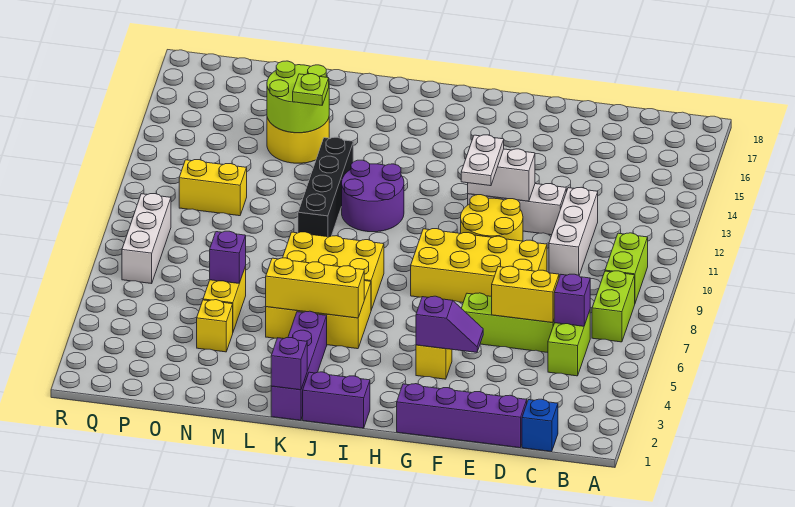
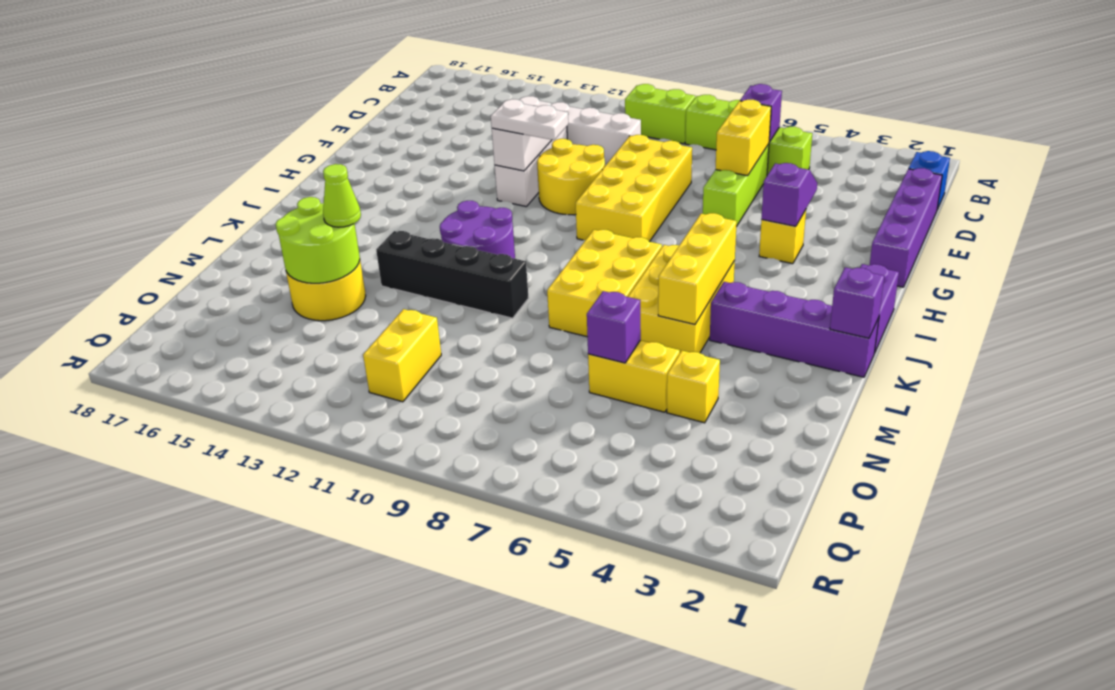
lime plate M14 level 3 -> lime cone M14 level 3
white brick Q7:Q9 level 1 -> none

